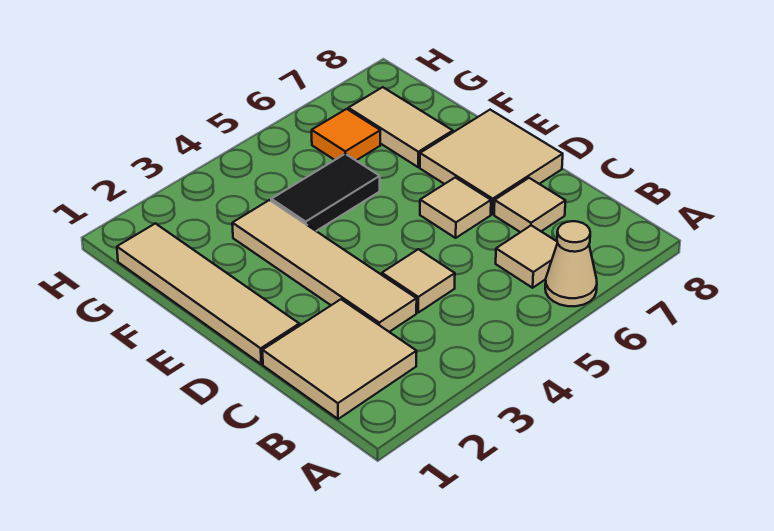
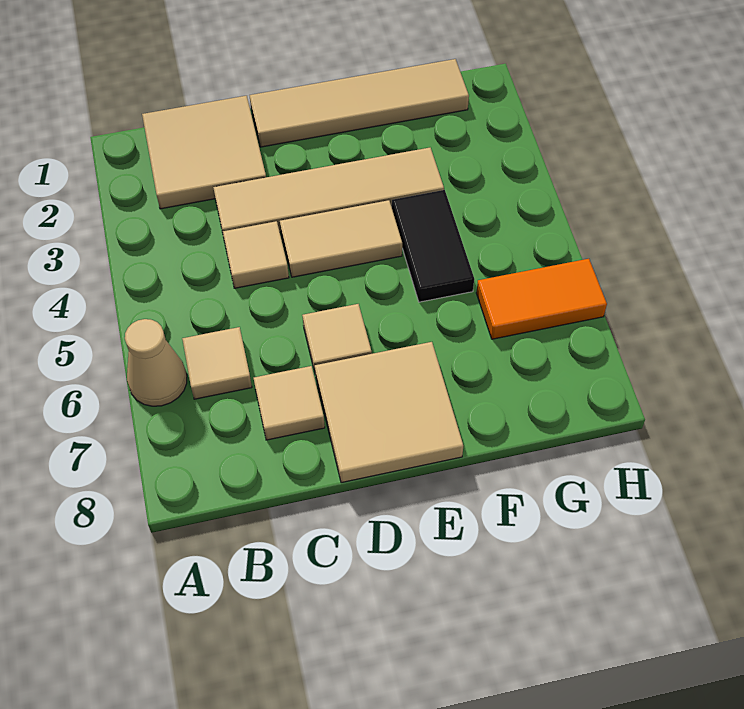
tan tile F7:G7 level 1 -> tan tile D4:E4 level 1
orange tile G6 level 1 -> orange tile G6:H6 level 1

